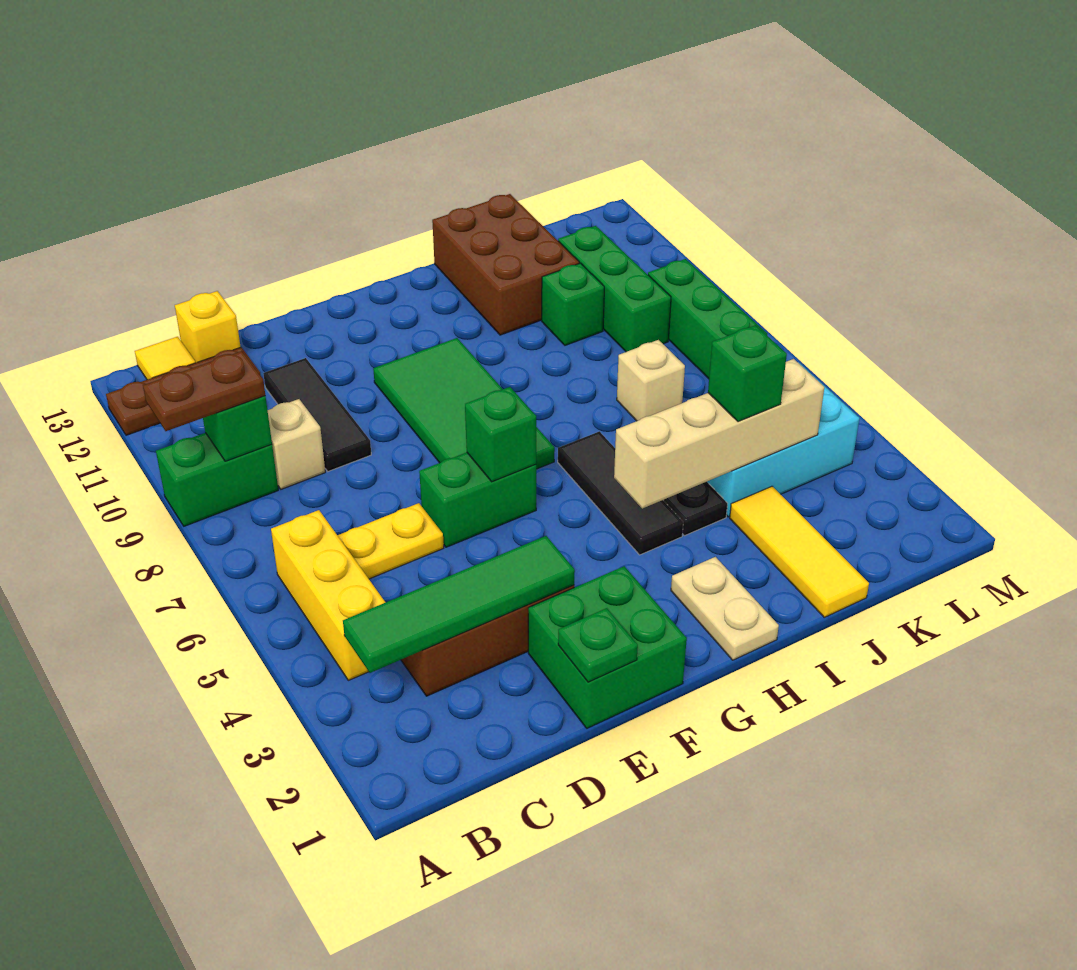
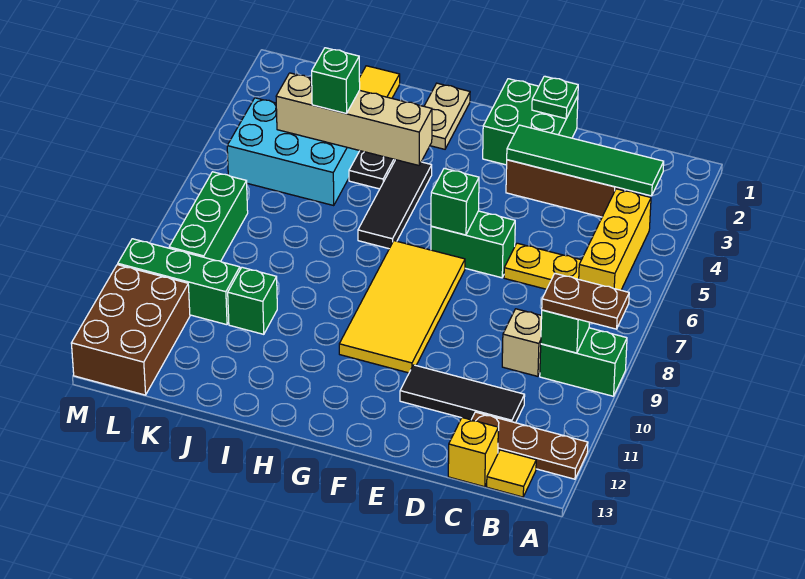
black tile D9:D11 level 1 -> black tile C11:E11 level 1
green tile F7:G10 level 1 -> yellow tile F7:G10 level 1
brown brick I11:J13 level 1 -> brown brick L11:M13 level 1
tan brick J7 level 1 -> none
green brick K9:K11 level 1 -> green brick K10:M10 level 1

